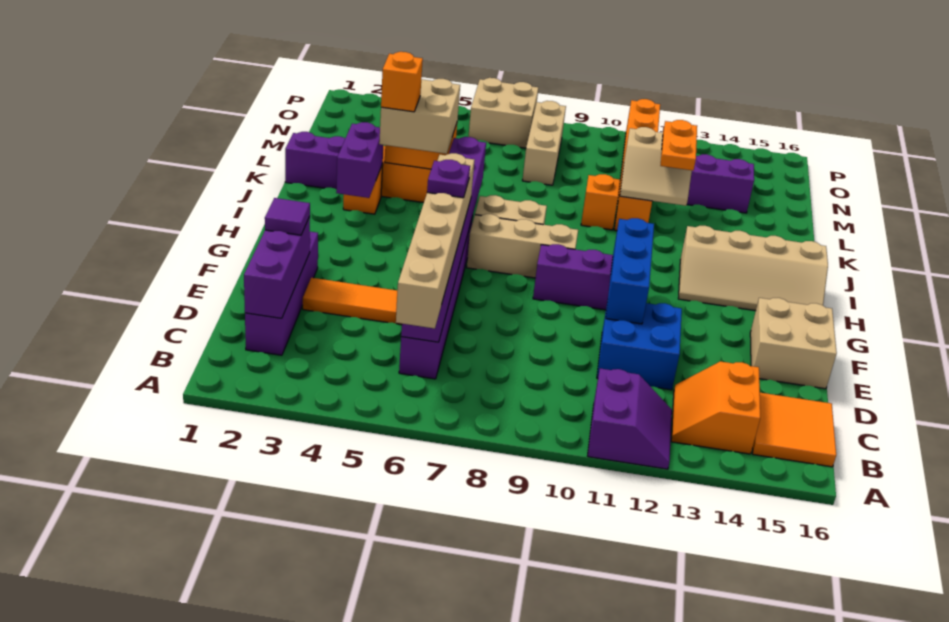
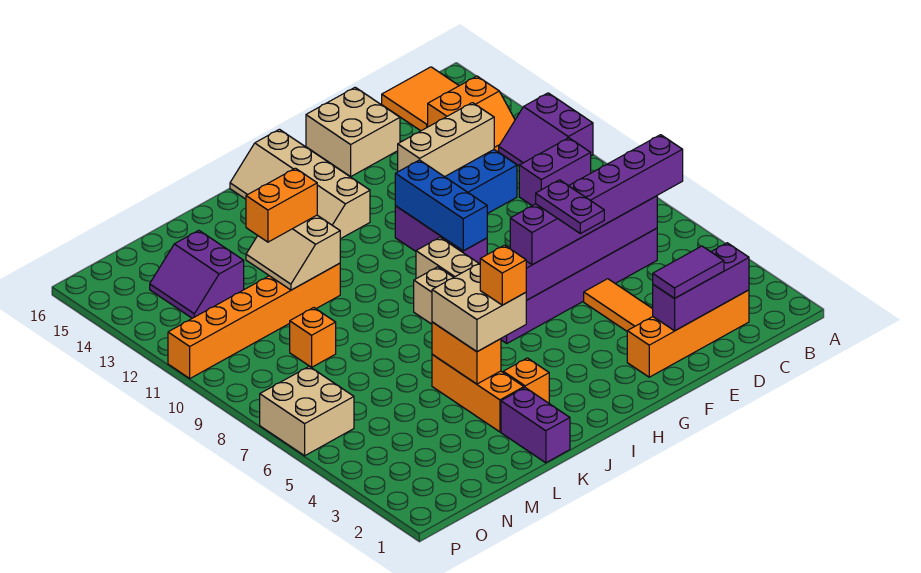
purple slope A11:B12 level 1 top 11 -> purple slope A11:B12 level 1 top A
tan brick B6:G6 level 3 -> purple brick B6:G6 level 3
purple brick C2:F2 level 1 -> orange brick C2:F2 level 1
purple tile E2 level 3 -> purple tile D2:E2 level 3
blue brick E11:G11 level 2 -> blue brick G9:G11 level 2
purple plate F6 level 4 -> purple plate F5:F6 level 4
tan slope H13:I16 level 1 top I -> tan slope H13:I16 level 1 top H
purple brick I3:J3 level 2 -> purple brick B10:C10 level 1
orange brick K10 level 1 -> orange brick M9 level 1
tan slope K11:L12 level 2 top L -> tan slope K11:L12 level 2 top K
orange plate K12:L12 level 3 -> orange brick K12:L12 level 3
tan brick M8:O8 level 1 -> tan brick D12:F12 level 2

